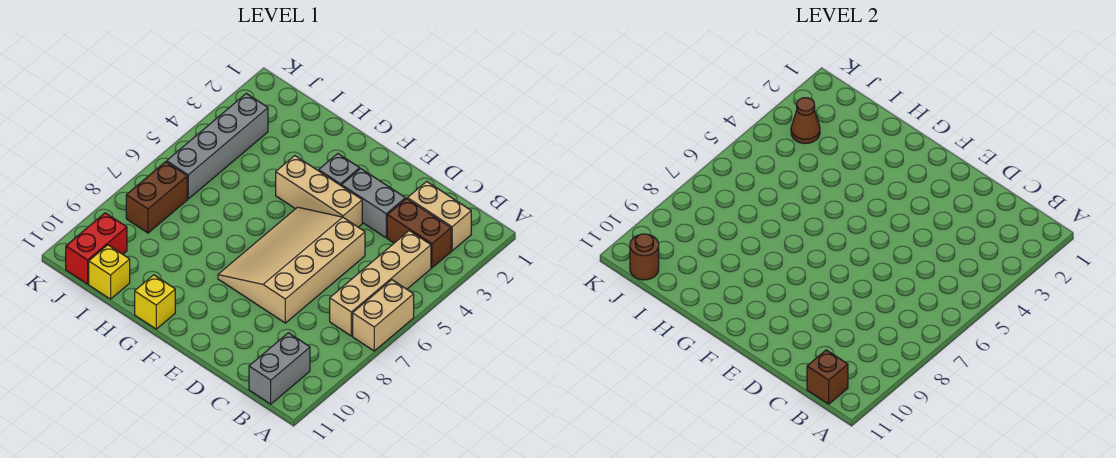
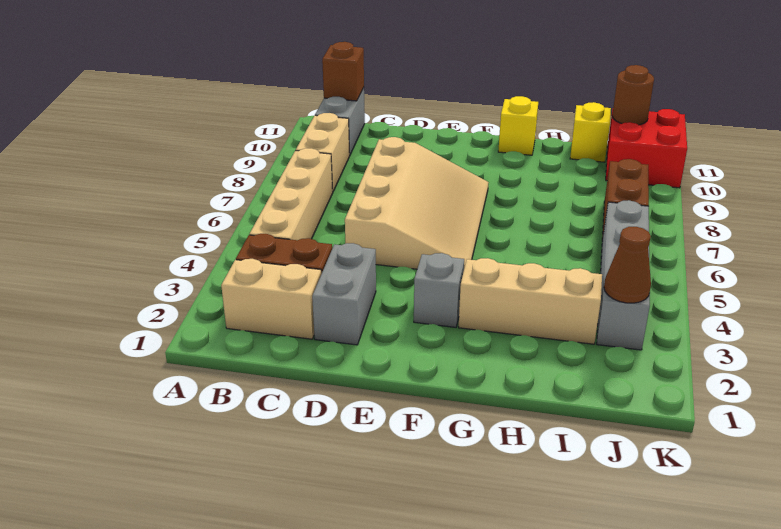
tan brick A6:A7 level 1 -> tan brick B8:B9 level 1
grey brick D3:E3 level 1 -> grey brick D2:D3 level 1
tan brick E4:G4 level 1 -> tan brick G3:I3 level 1
red brick J10:J11 level 1 -> red brick J10:K11 level 1

